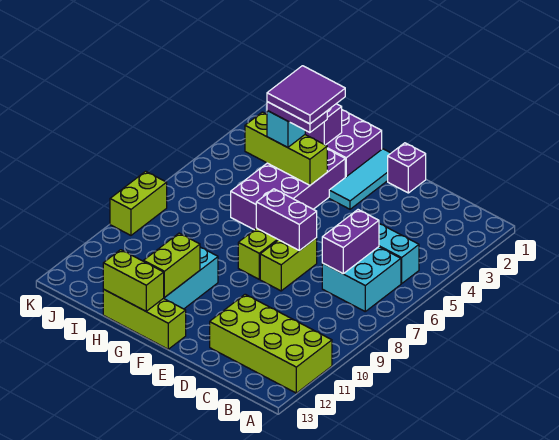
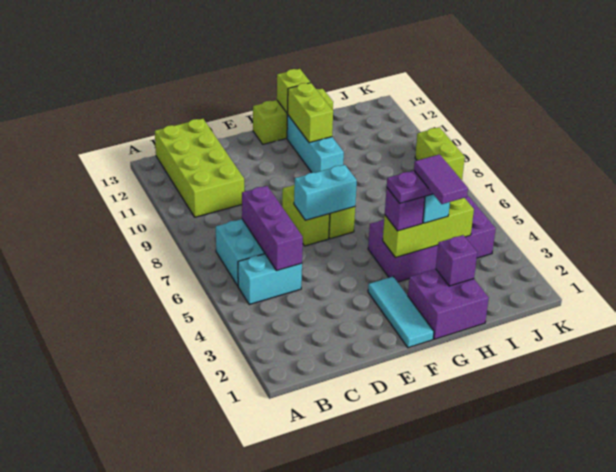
lime brick A11:D12 level 1 -> lime brick B10:C13 level 1
purple brick C6:C7 level 2 -> purple brick C5:C7 level 2
purple brick E1 level 1 -> purple brick G4 level 3
purple brick E7:F7 level 2 -> cyan brick E7:F7 level 2
purple brick G3:H6 level 1 -> purple brick G4:J5 level 1
purple tile G3:H4 level 5 -> purple tile H3:H4 level 5
lime brick G13:H13 level 2 -> lime brick G13 level 2

